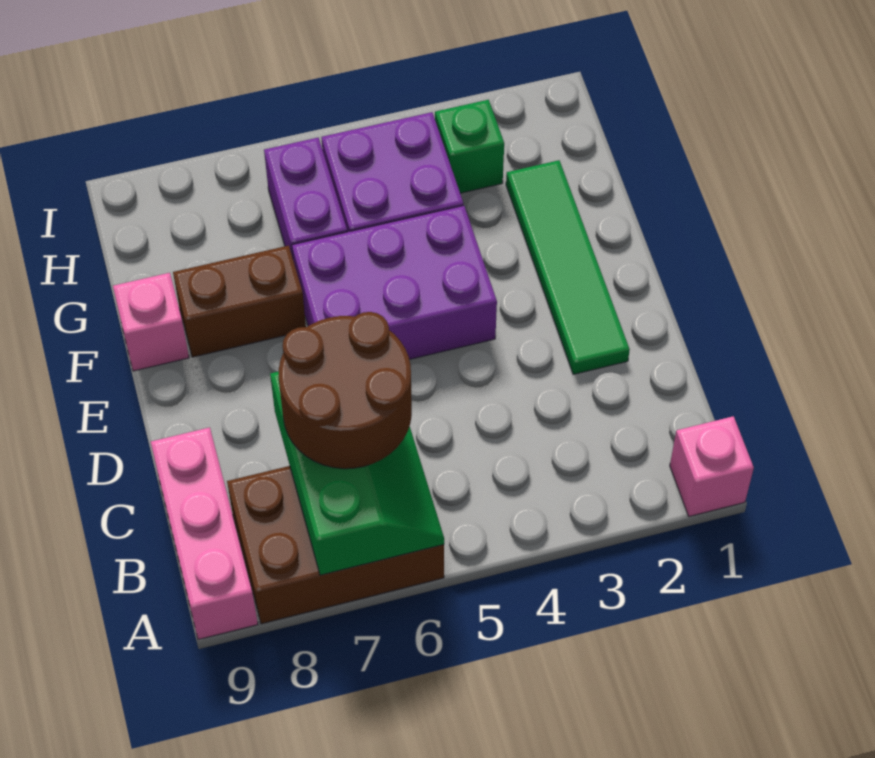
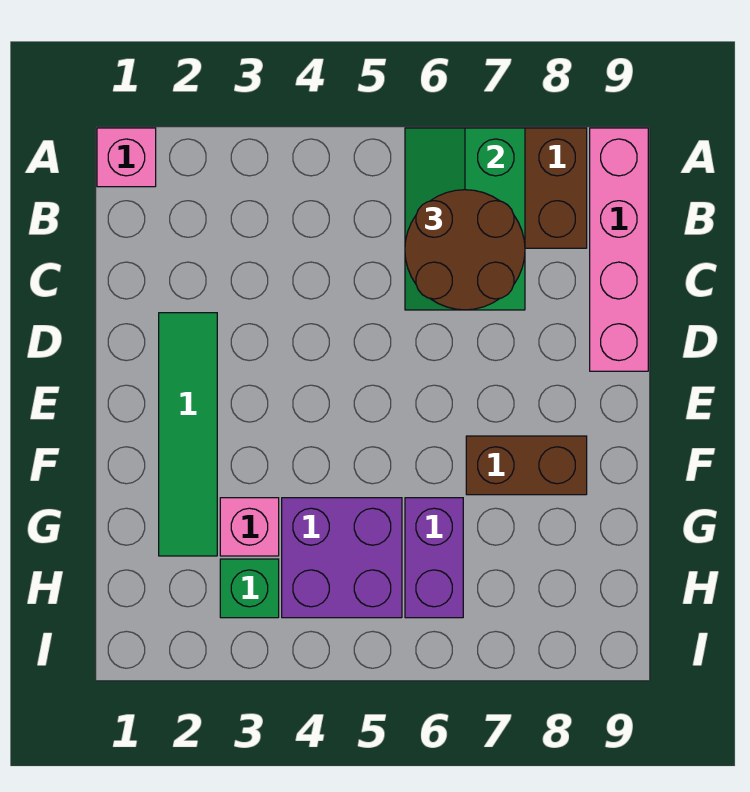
pink brick A9:C9 level 1 -> pink brick A9:D9 level 1
purple brick E4:F6 level 1 -> none
pink brick F9 level 1 -> pink brick G3 level 1

